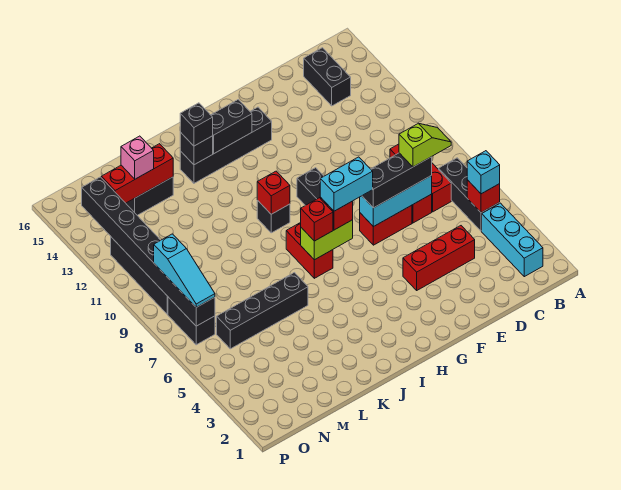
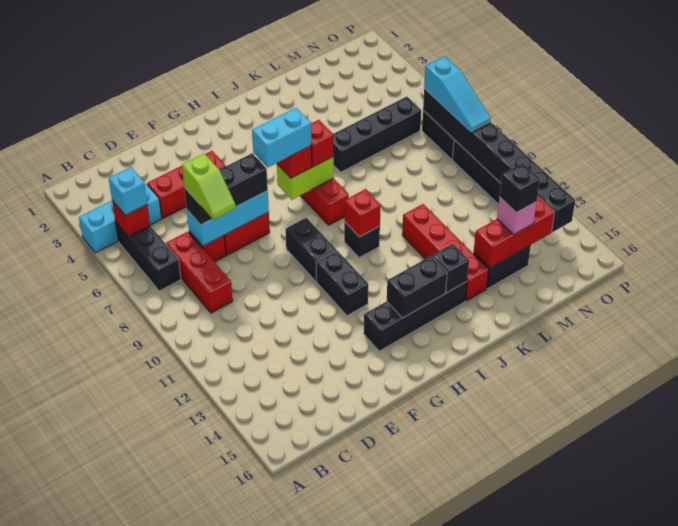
cyan brick B2:B4 level 1 -> cyan brick A4:C4 level 1
lime slope C7:D7 level 4 top D -> lime slope D7:D8 level 4 top 7
black brick C14:C15 level 1 -> black brick G11:G12 level 1
black brick J14 level 3 -> black brick M14 level 4
none -> red brick K11:K14 level 1
cyan slope O7:O9 level 3 top 9 -> cyan slope O7:O9 level 3 top 7

